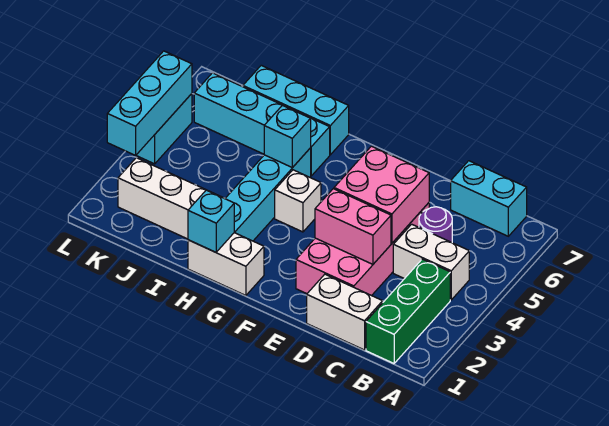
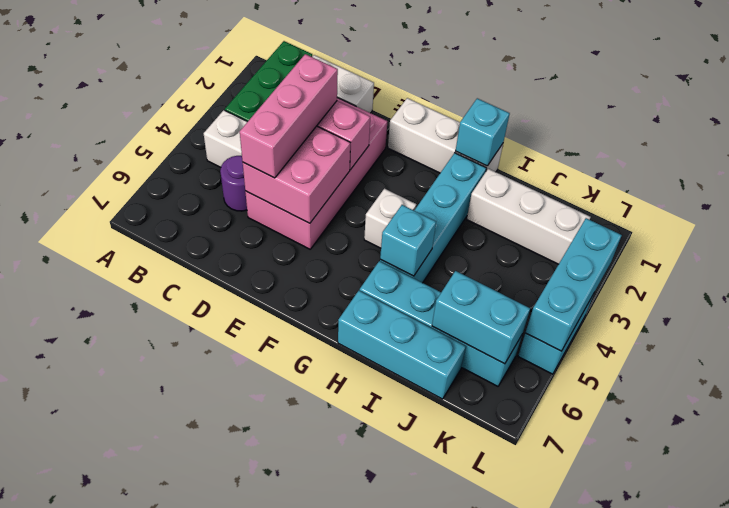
cyan brick B7:C7 level 1 -> cyan brick J6:K6 level 2
none -> pink brick D3:D5 level 3
white brick G1:H1 level 1 -> white brick F1:H1 level 1

